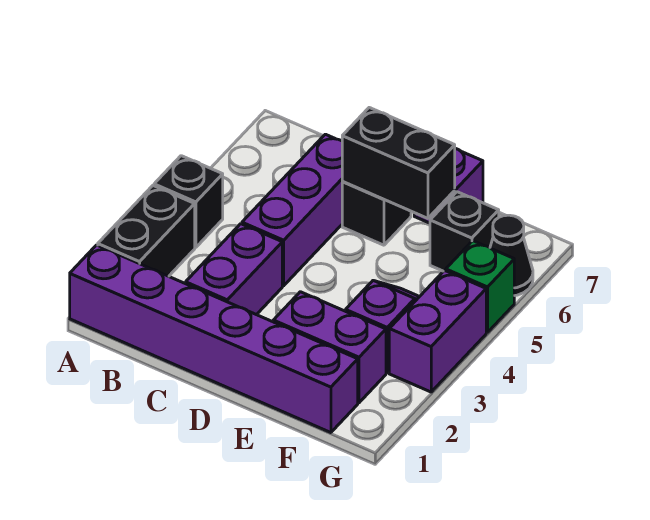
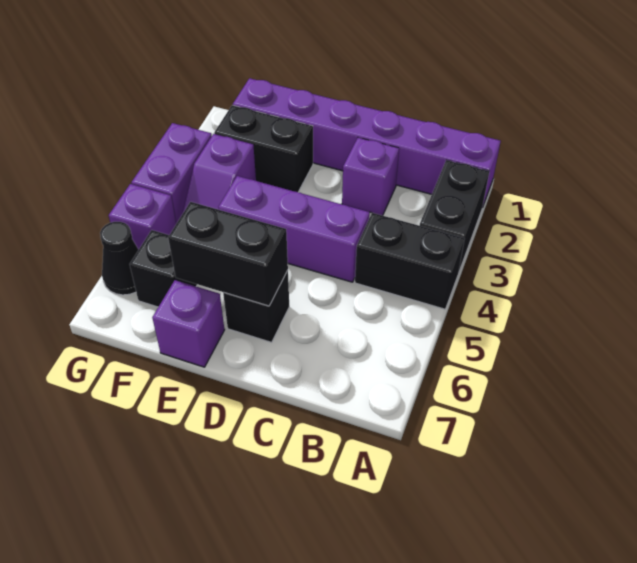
black brick A4 level 1 -> black brick A4:B4 level 1
purple brick C2:C3 level 1 -> purple brick C2 level 1
purple brick C4:C6 level 1 -> purple brick C4:E4 level 1
purple brick E2:F2 level 1 -> black brick E2:F2 level 1
green brick G5 level 1 -> purple brick G5 level 1

